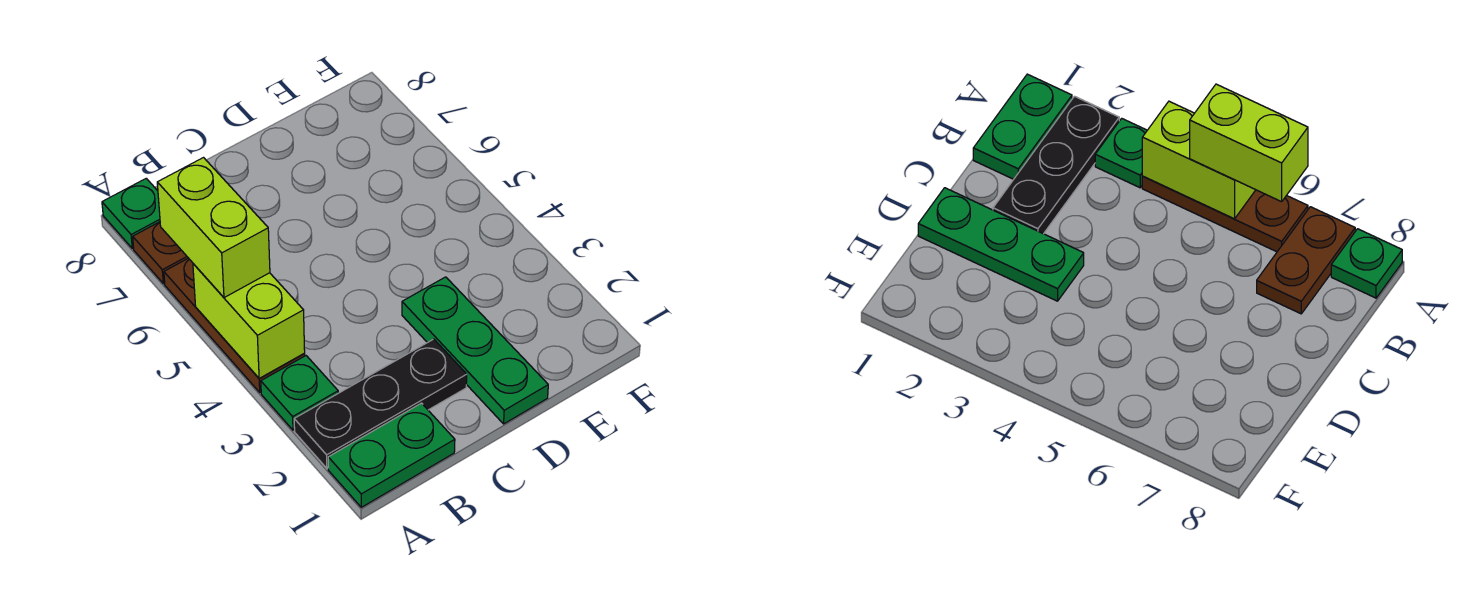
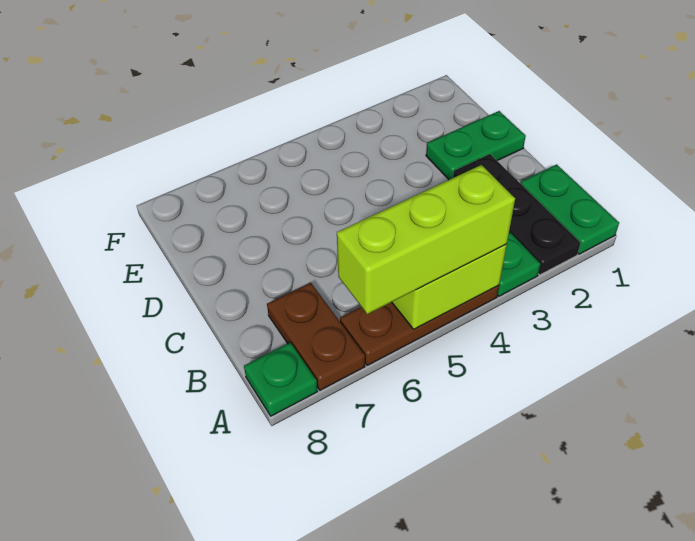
lime brick A5:A6 level 3 -> lime brick A4:A6 level 3
green plate D1:D3 level 1 -> green plate D1:D2 level 1

